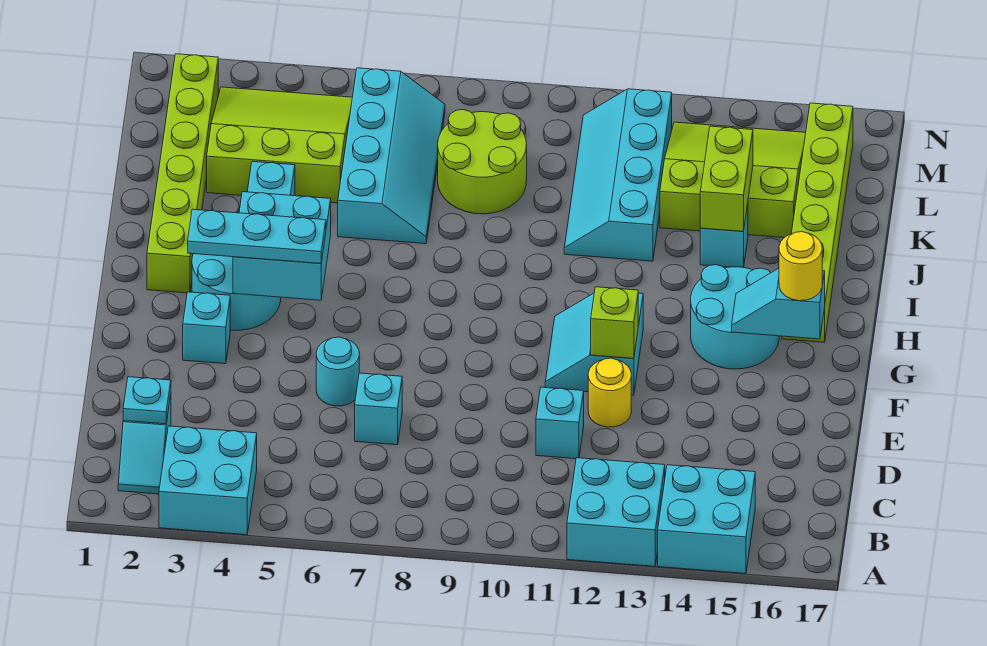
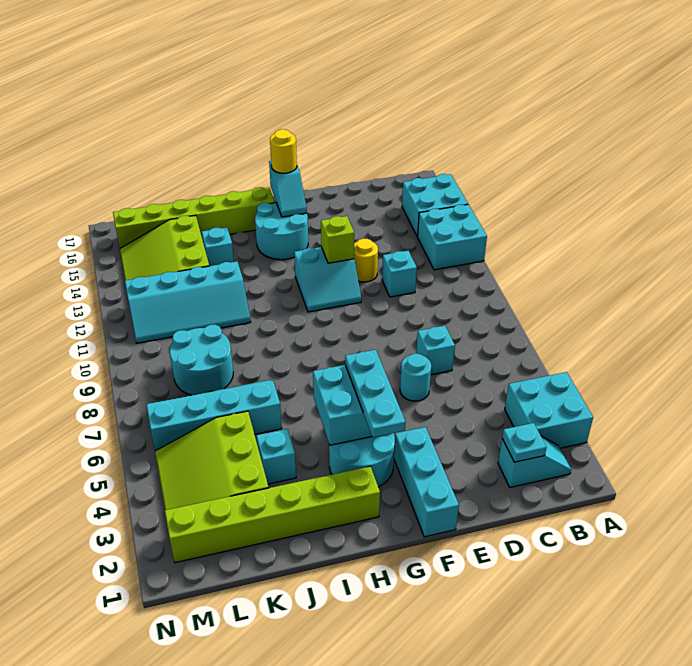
cyan brick F3 level 1 -> cyan brick F1:F3 level 1
lime brick J14:K14 level 2 -> none
lime round brick K8:L9 level 1 -> cyan round brick K8:L9 level 1

